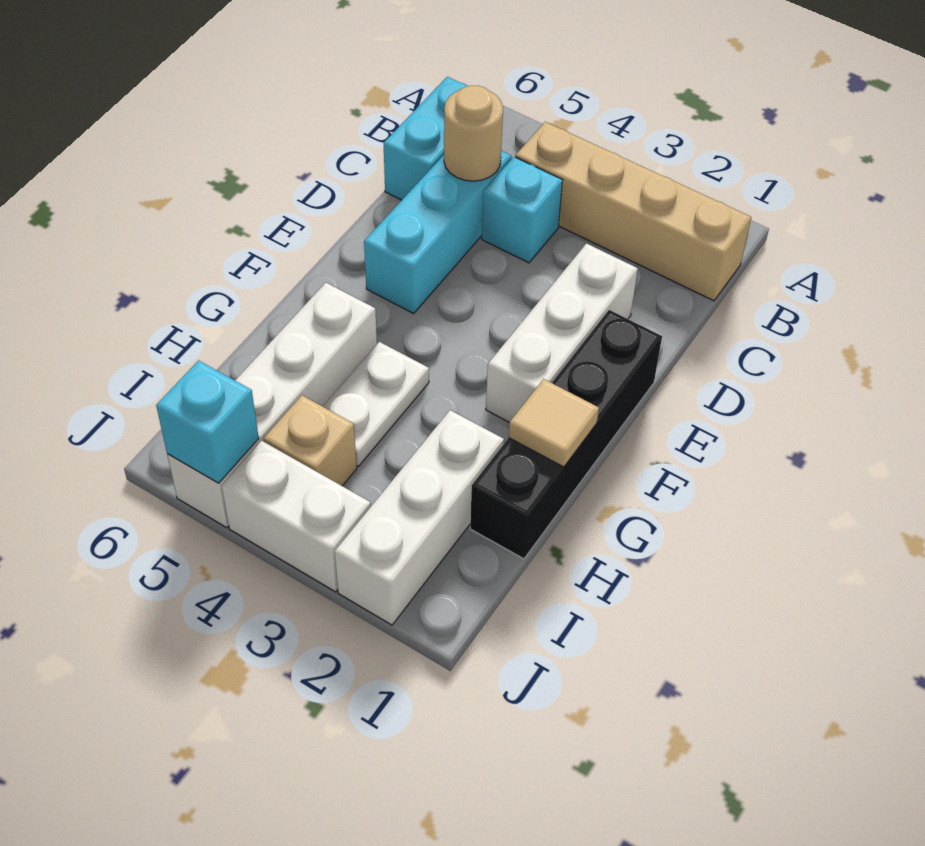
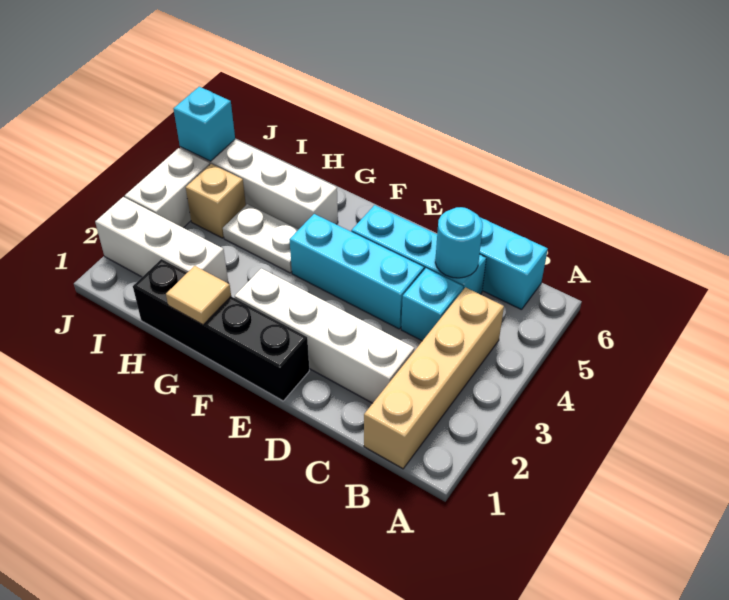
tan round brick C5 level 2 -> cyan round brick C5 level 2
white brick D2:F2 level 1 -> white brick C2:F2 level 1
none -> cyan brick D4:F4 level 1

